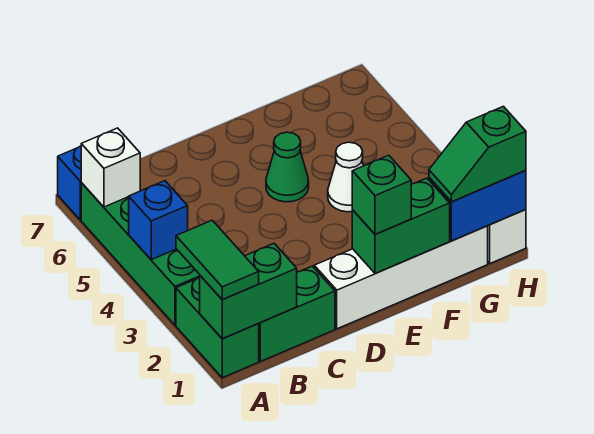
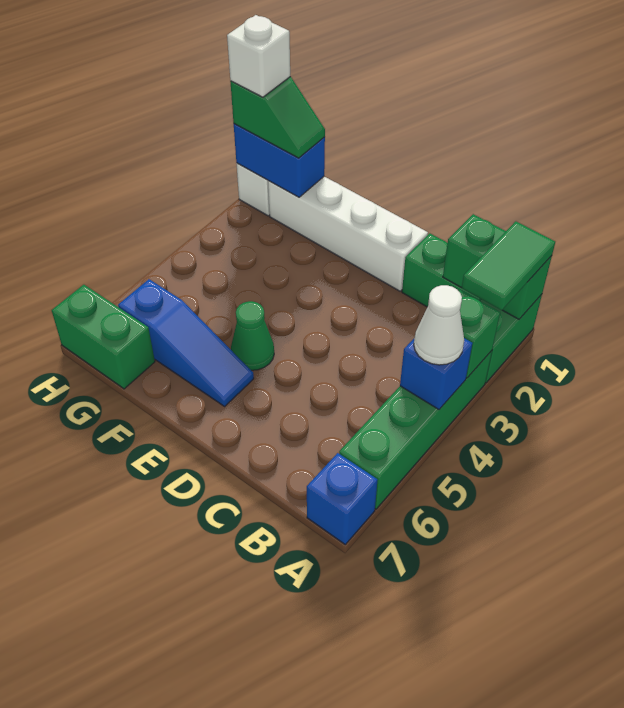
white brick A6 level 2 -> white brick H1 level 4
green brick E1:F1 level 2 -> green brick G7:H7 level 1
green brick E1 level 3 -> green brick A3 level 2
none -> blue slope E6:G6 level 1 top G
white cone F4 level 1 -> white cone A4 level 3

